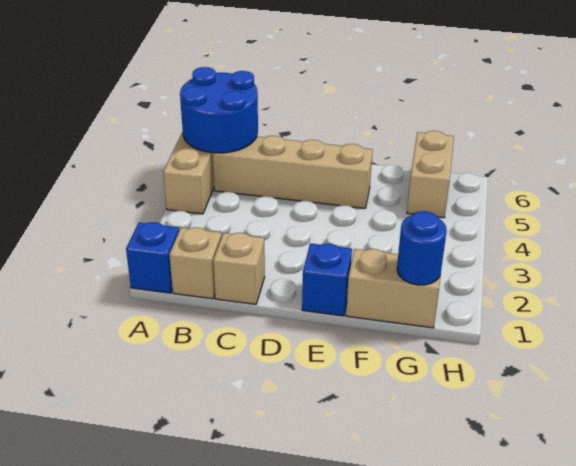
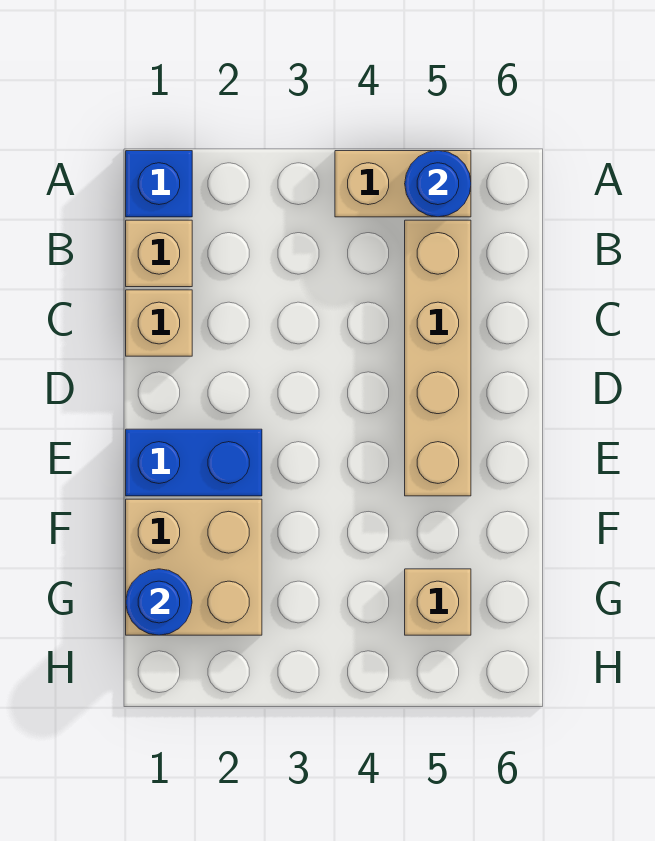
blue round brick A5:B6 level 2 -> blue round brick A5 level 2
blue brick E1 level 1 -> blue brick E1:E2 level 1
tan brick F1:G1 level 1 -> tan brick F1:G2 level 1
tan brick G5:G6 level 1 -> tan brick G5 level 1

